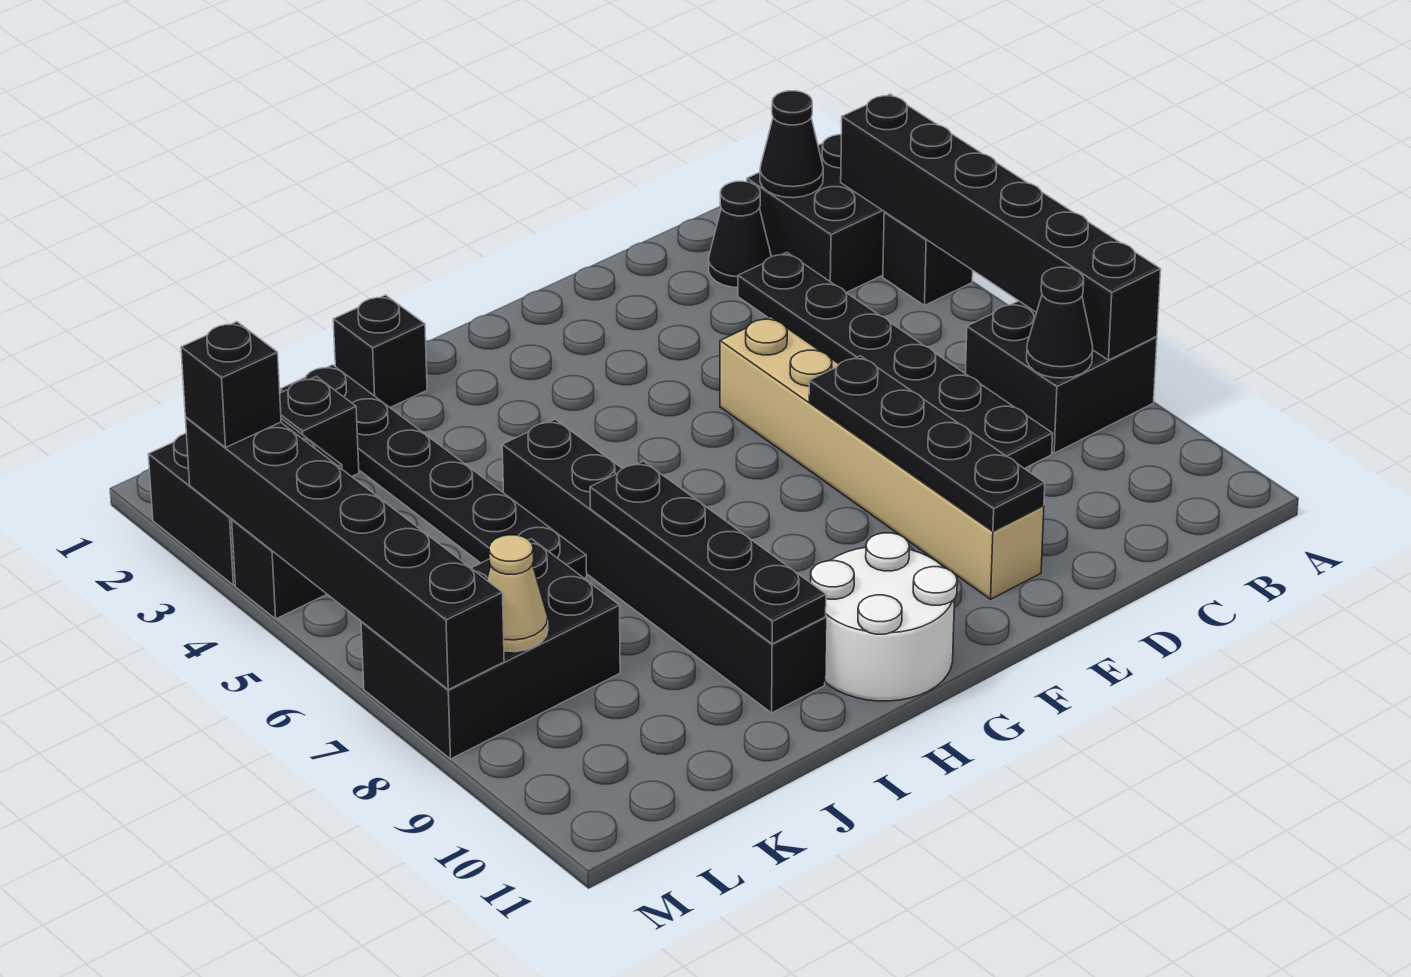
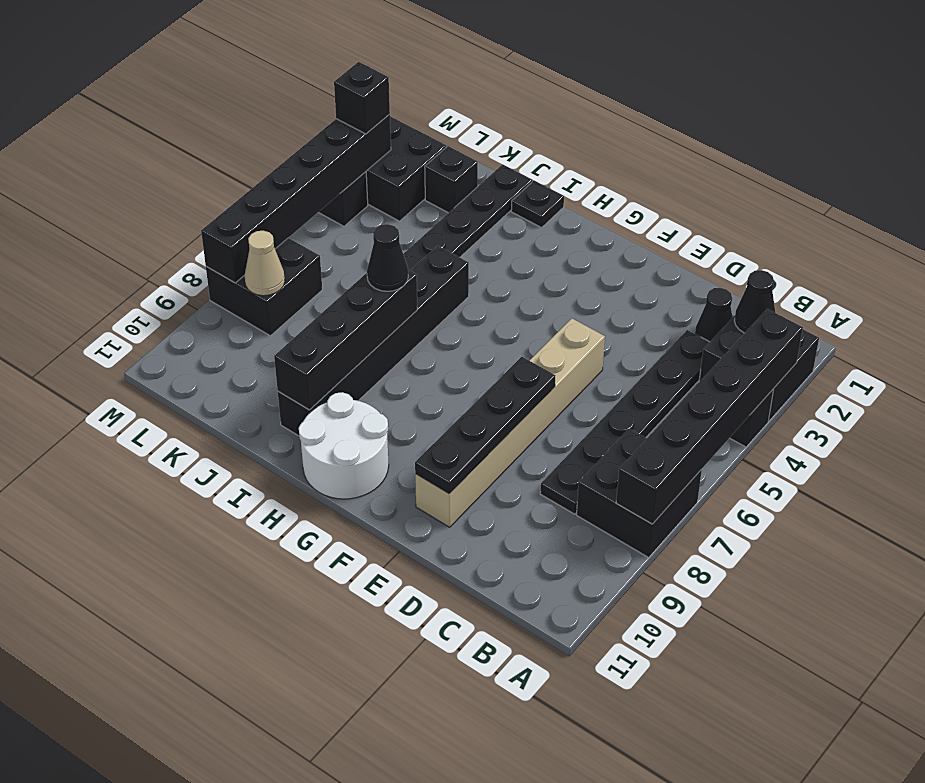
black cone B8 level 2 -> black cone I7 level 3
black brick I1 level 1 -> black plate I1 level 1
black plate I7:I10 level 2 -> black brick I7:I10 level 2
black brick K7:M8 level 1 -> black brick L7:M8 level 1

